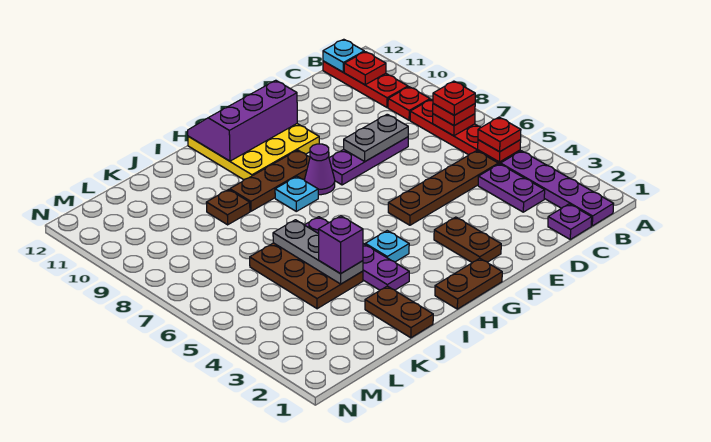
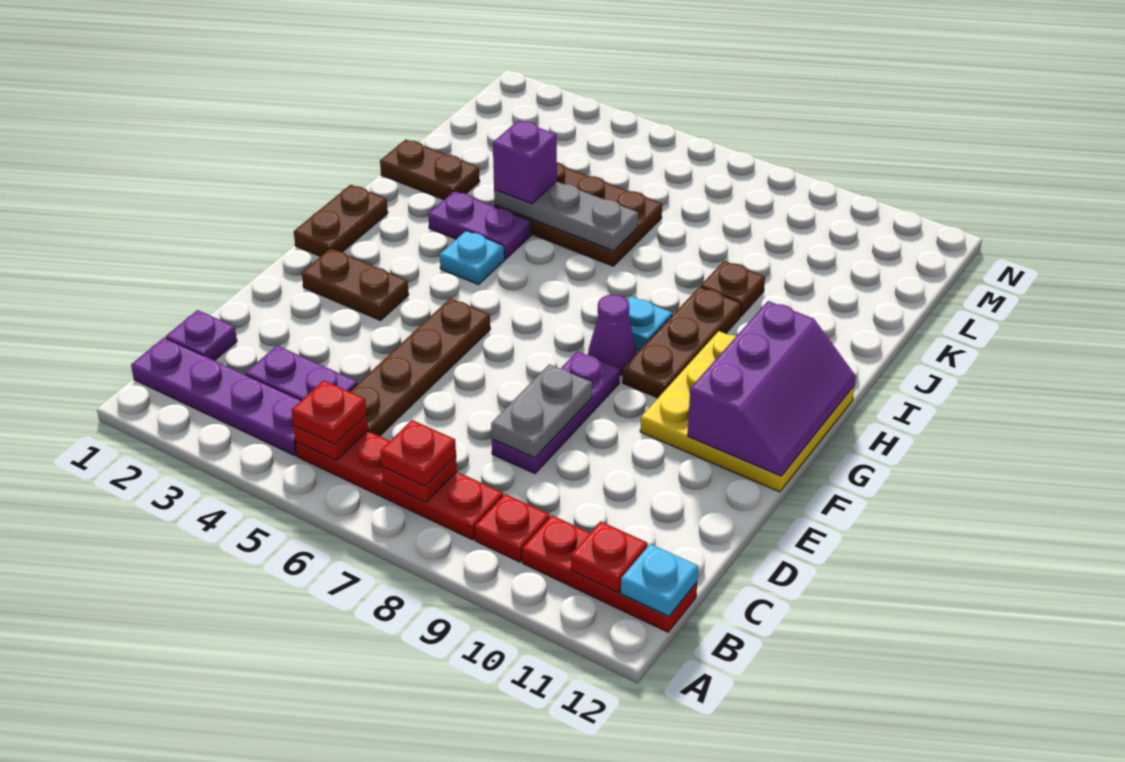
red plate B7 level 4 -> none
purple plate I3:I6 level 1 -> purple plate I3:I4 level 1

